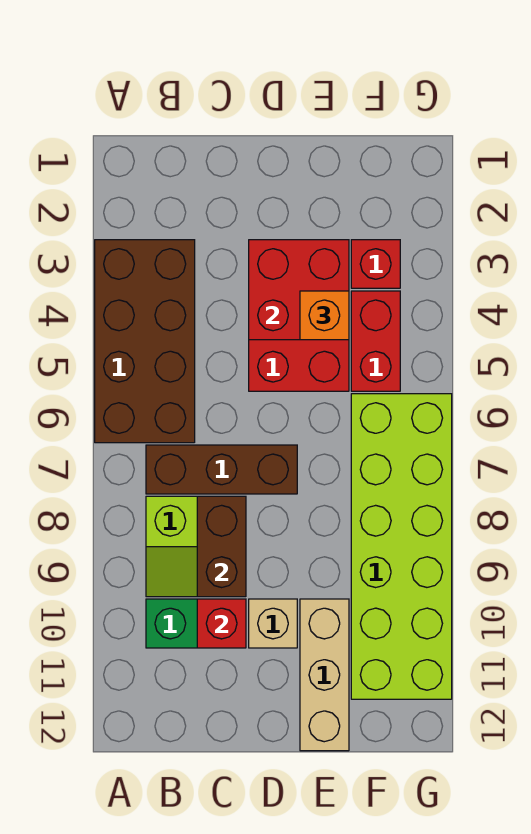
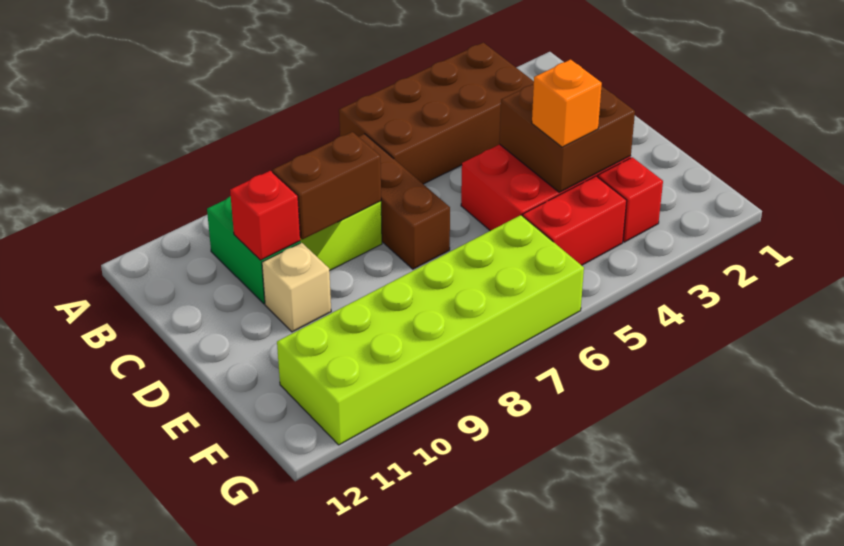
red brick D3:E4 level 2 -> brown brick D3:E4 level 2
tan brick E10:E12 level 1 -> none

